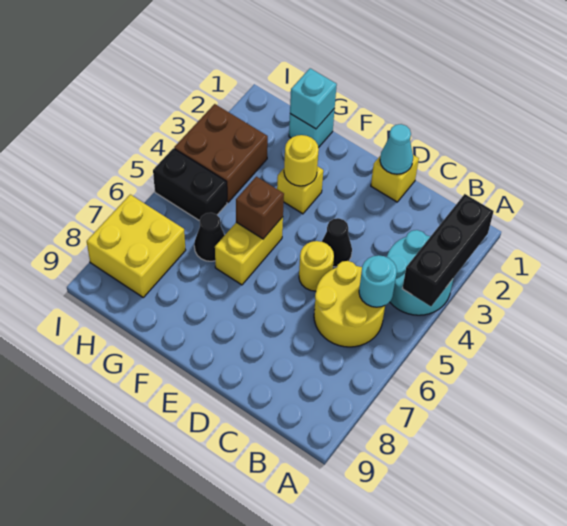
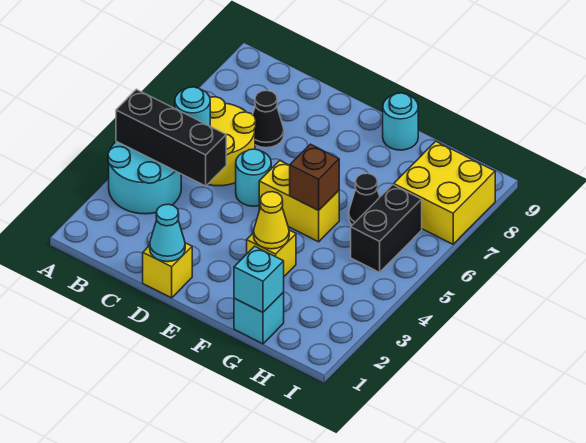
black brick A2:A4 level 2 -> black brick A4:C4 level 2
black cone D4 level 1 -> black cone C7 level 1
yellow round brick D5 level 1 -> cyan round brick D5 level 1
yellow round brick F3 level 2 -> yellow cone F3 level 2
yellow brick F5:F6 level 1 -> yellow brick E5:F5 level 1
none -> cyan round brick F9 level 1
brown brick H3:I4 level 1 -> none
black brick H5:I5 level 1 -> black brick H5:H6 level 1

